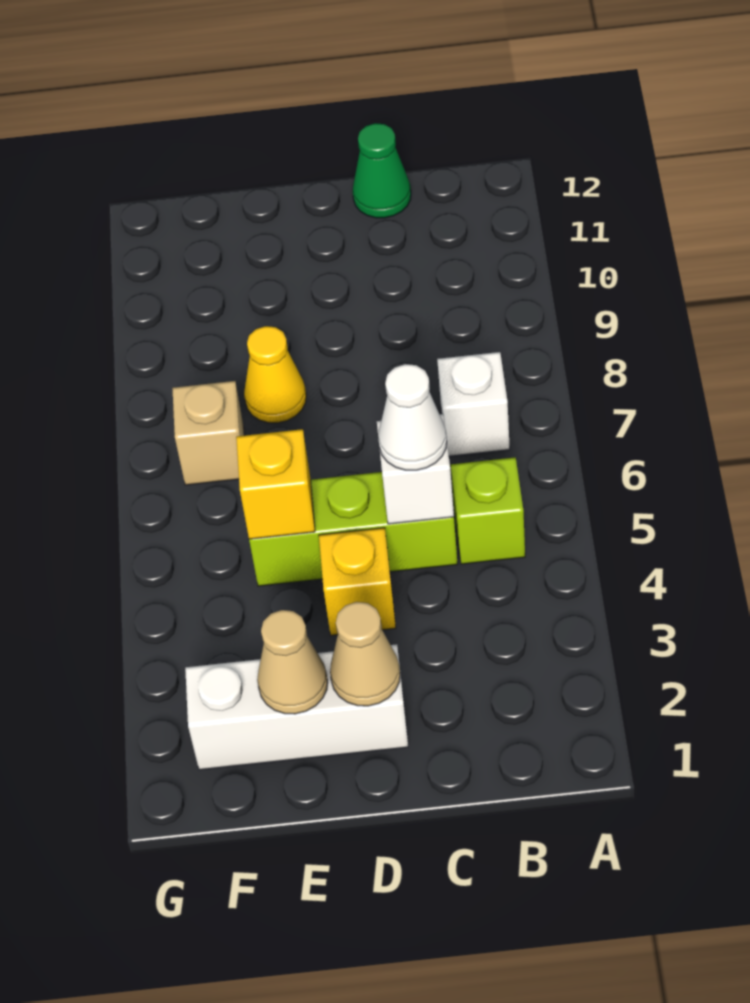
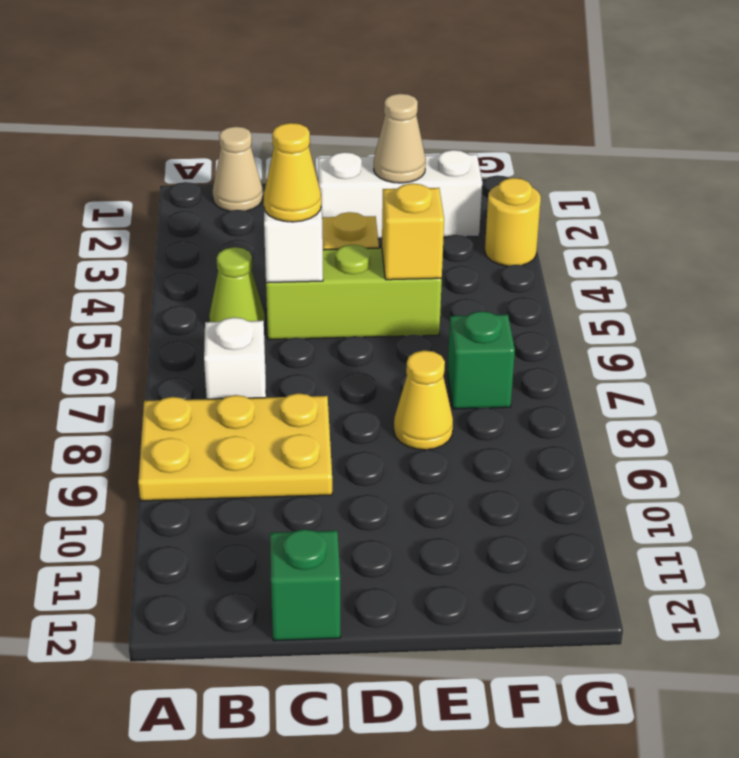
none -> yellow plate A8:C9 level 1
lime brick B5 level 1 -> lime cone B5 level 1
white cone C5 level 3 -> yellow cone C5 level 3
green cone C12 level 1 -> green brick C12 level 1
tan cone D2 level 2 -> tan cone B1 level 1
tan brick F7 level 1 -> green brick F7 level 1
none -> yellow round brick G3 level 1

